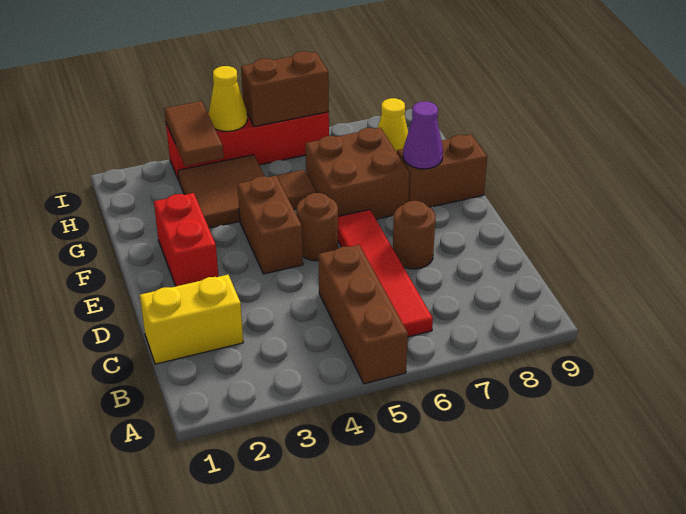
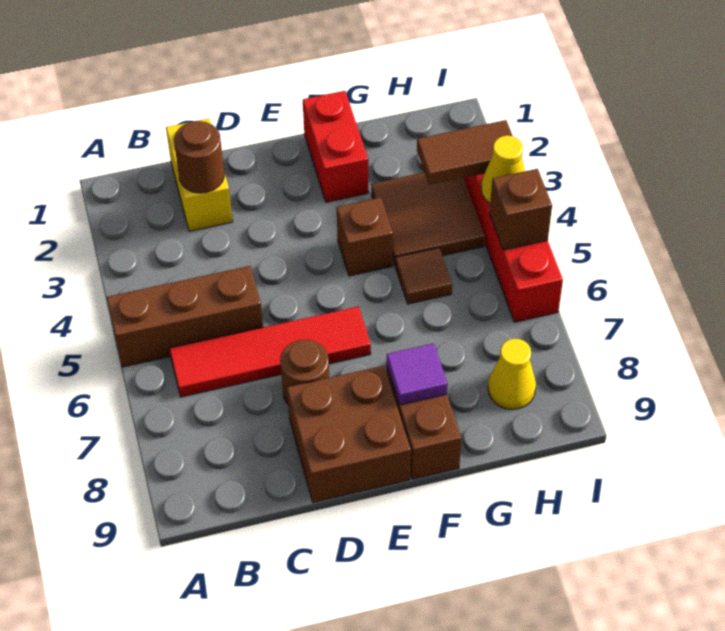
red brick E2:F2 level 1 -> red brick F1:F2 level 1
brown brick E4:F4 level 1 -> brown brick F4 level 1
brown round brick E5 level 1 -> brown round brick C2 level 2
brown brick F6:G7 level 1 -> brown brick D8:E9 level 1
purple cone F8 level 2 -> purple tile F8 level 2
brown brick I5:I6 level 2 -> brown brick I5 level 2

